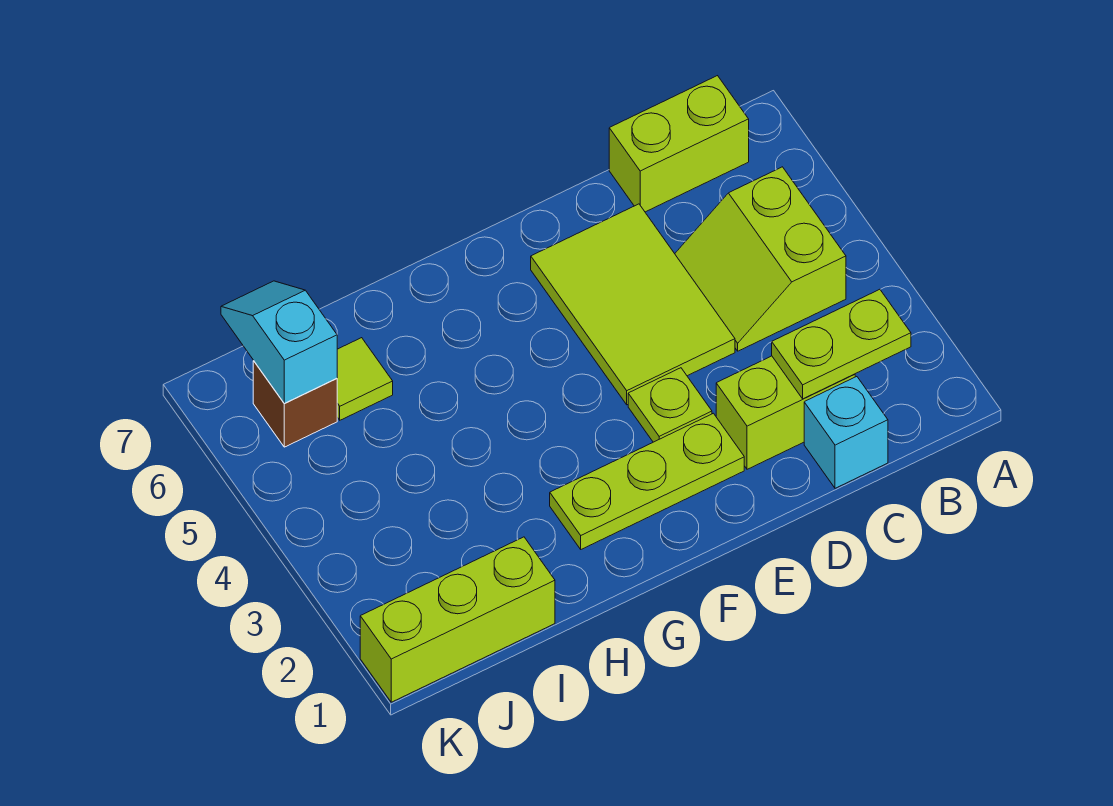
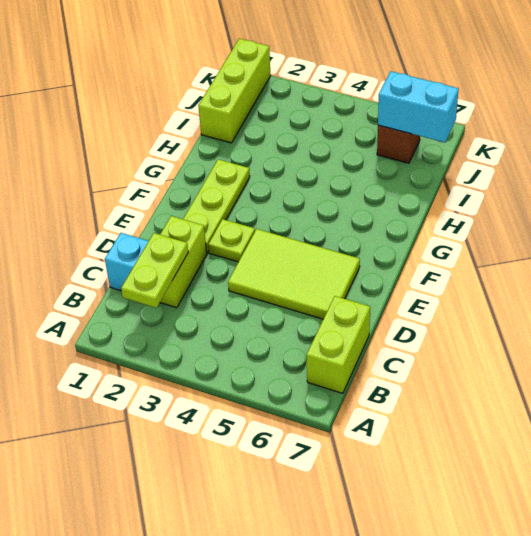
lime slope B4:C5 level 1 top B -> none
lime tile I6 level 1 -> none
cyan slope J6:J7 level 2 top 6 -> cyan brick J6:J7 level 2

